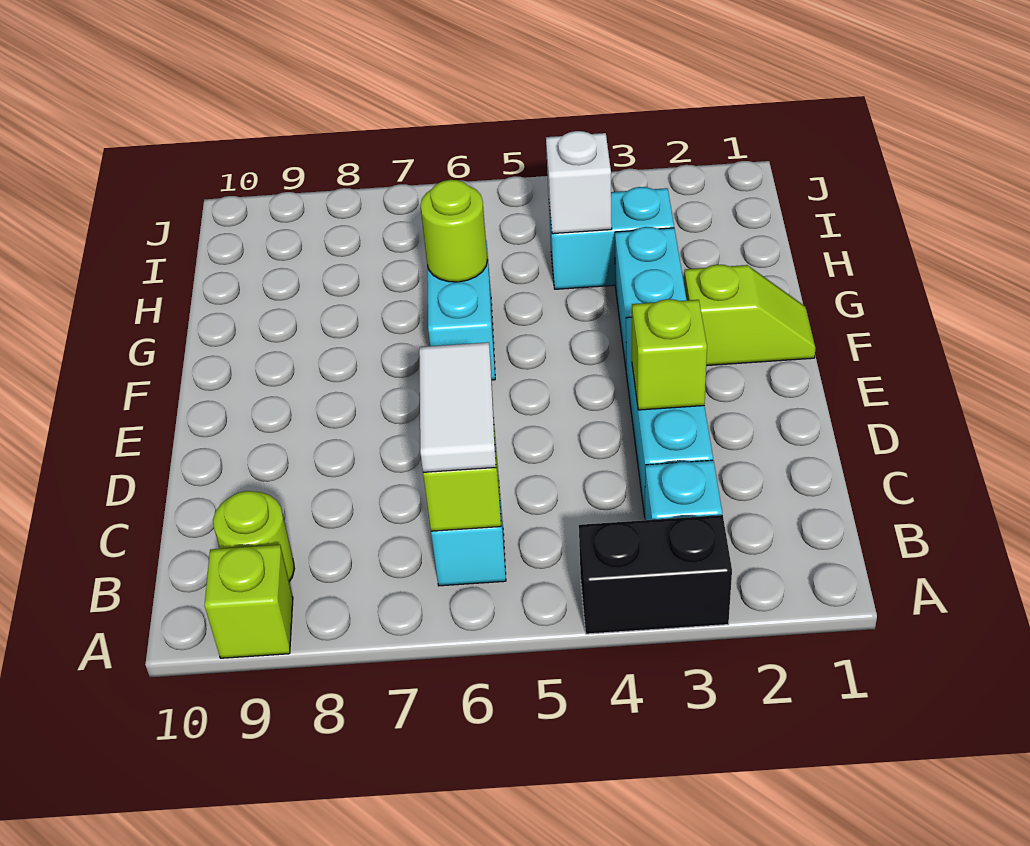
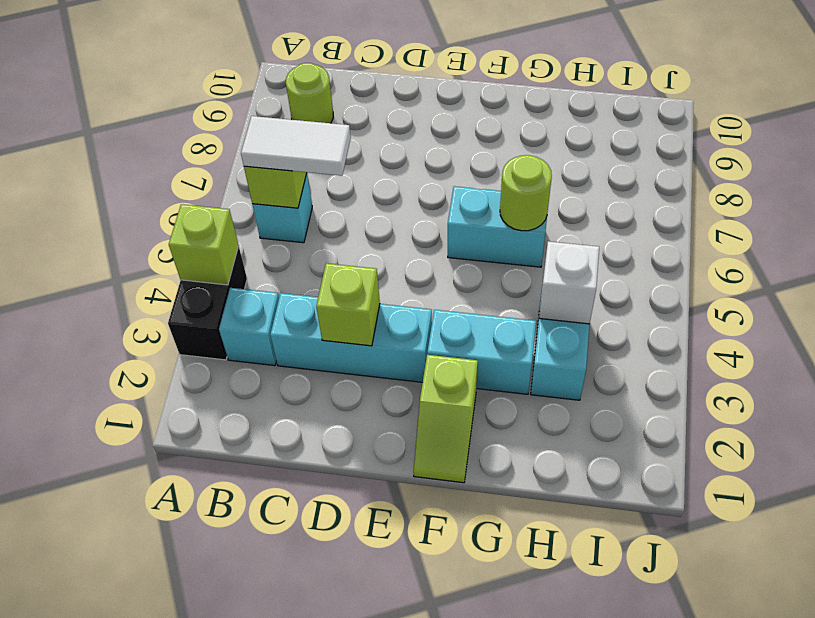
lime brick A9 level 1 -> lime brick A4 level 2

